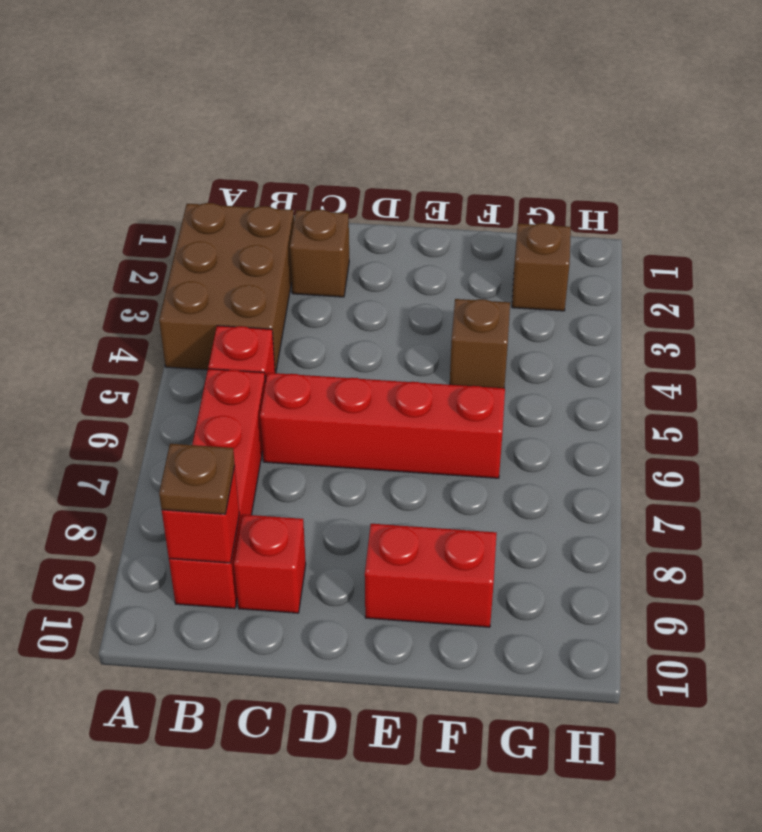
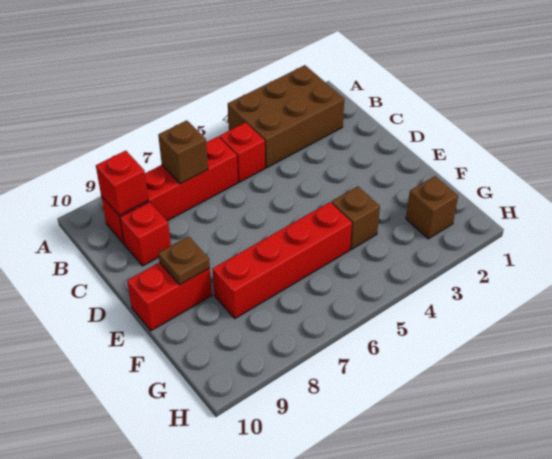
brown plate B9 level 3 -> brown plate E9 level 2
brown brick C2 level 1 -> brown brick B7 level 2
red brick C6:F6 level 1 -> red brick F5:F8 level 1
red brick E9:F9 level 1 -> red brick E9:E10 level 1

